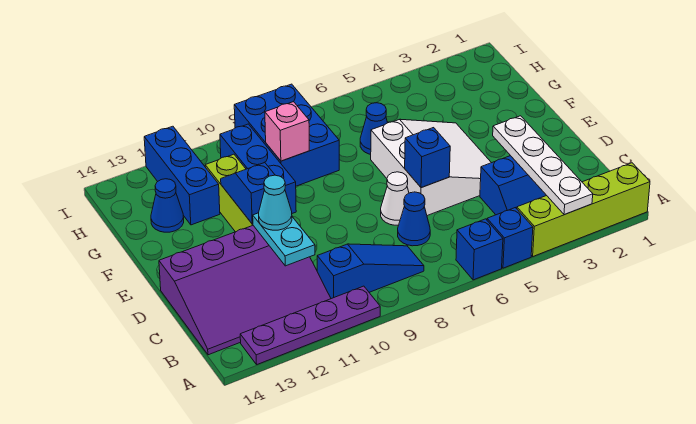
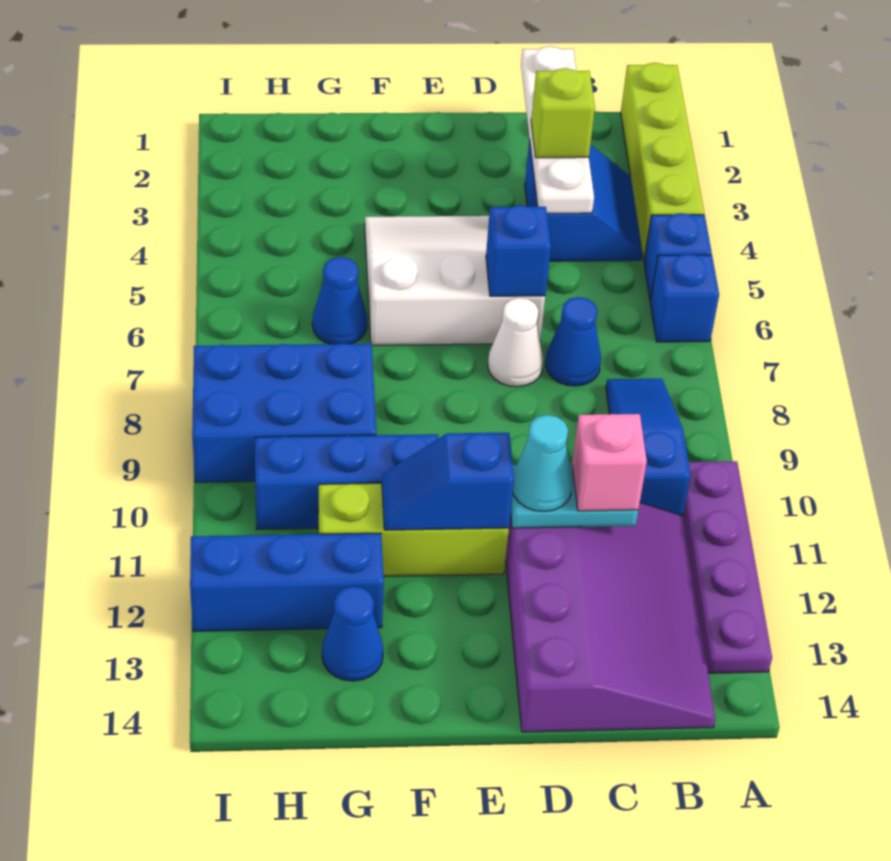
white plate A3:D3 level 2 -> white plate C1:C4 level 2
none -> lime brick C3 level 3
pink brick G9 level 2 -> pink brick C11 level 3

